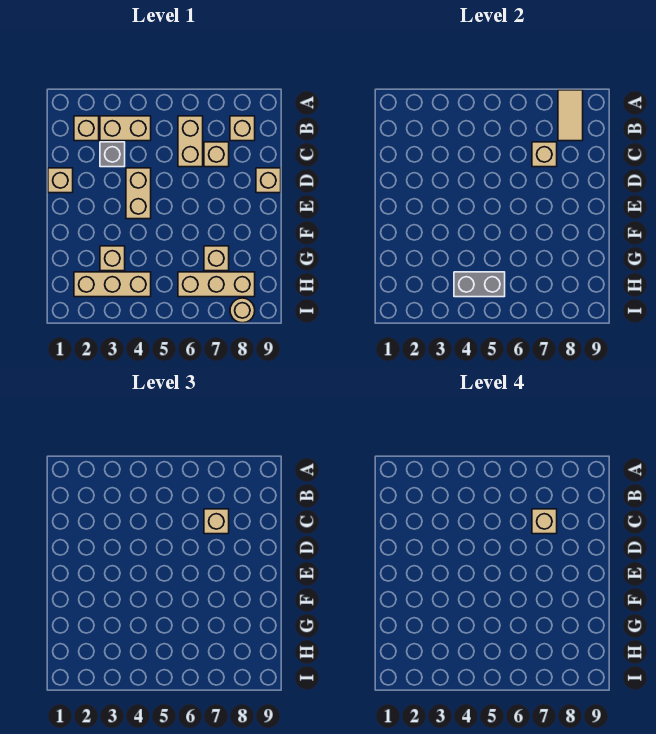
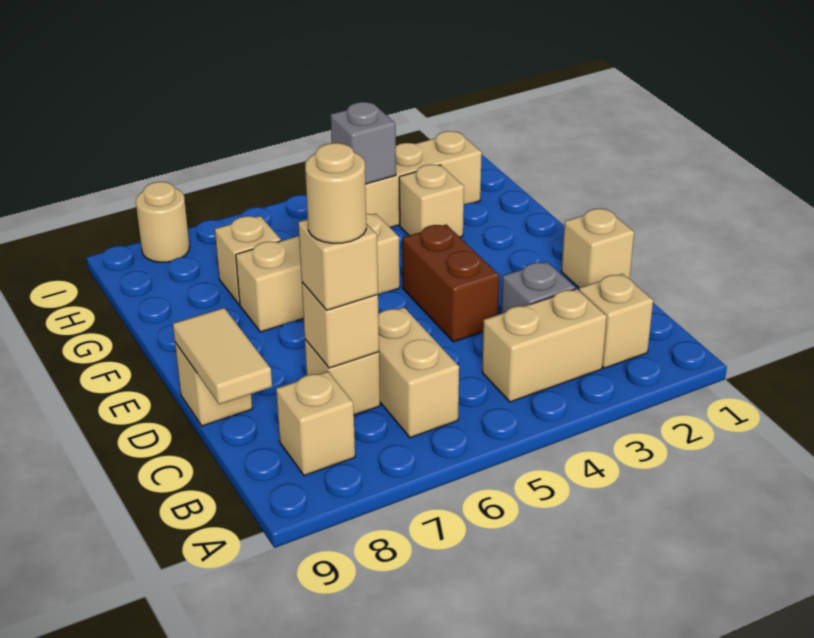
tan tile A8:B8 level 2 -> tan tile C9:D9 level 2
tan brick C7 level 4 -> tan round brick C7 level 4
tan brick D4:E4 level 1 -> brown brick D4:E4 level 1
grey brick H4:H5 level 2 -> grey brick H4 level 2
tan brick H6:H8 level 1 -> tan brick F5:F7 level 1

